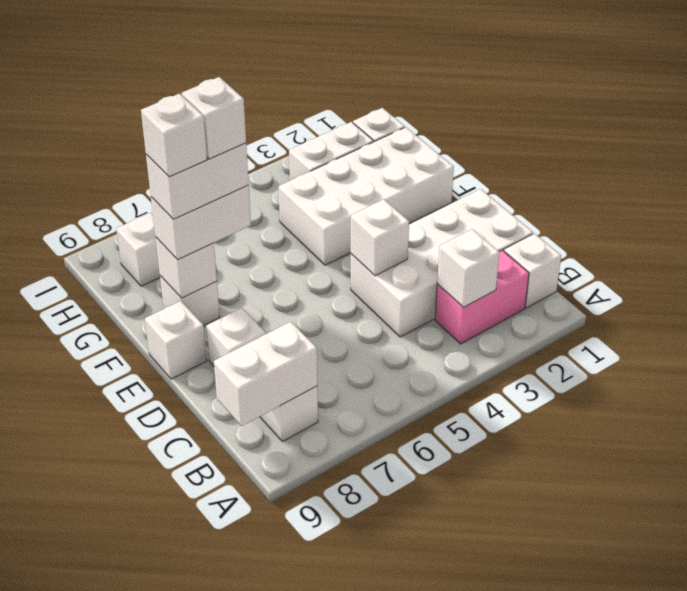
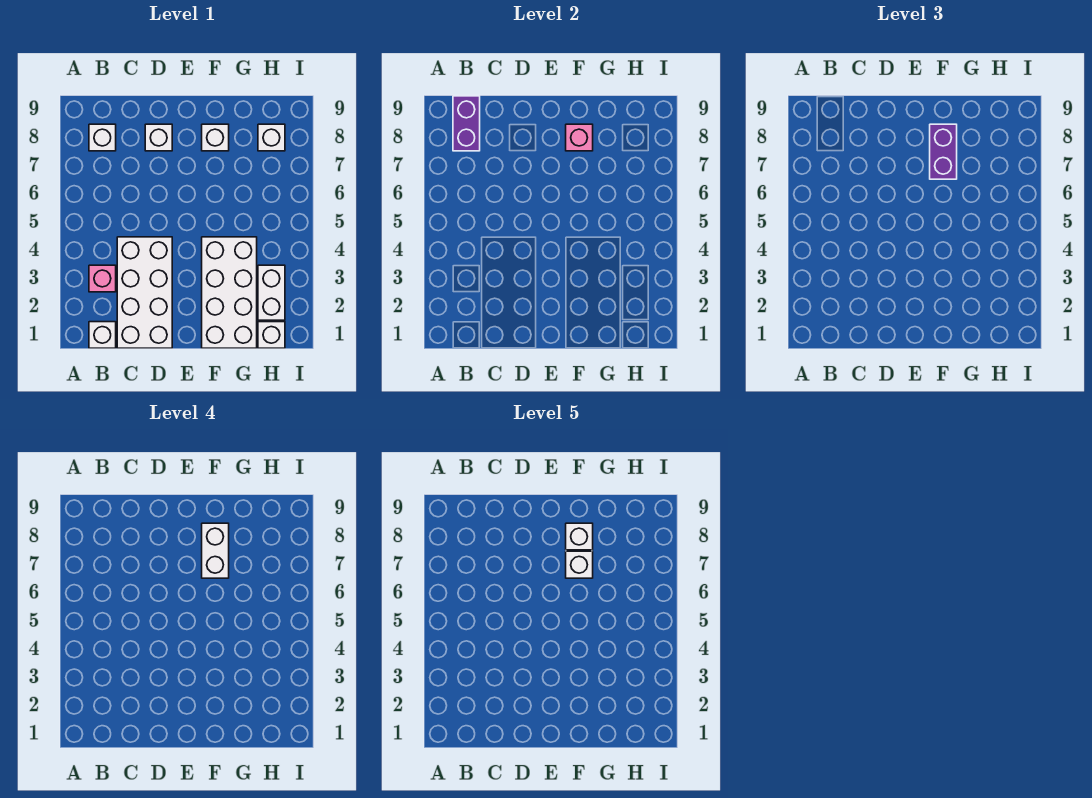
pink brick B2:B3 level 1 -> pink brick B3 level 1
white brick B3 level 2 -> none
white brick B8:B9 level 2 -> purple brick B8:B9 level 2
white brick D4 level 2 -> none
white brick E9 level 1 -> none
white brick F7:F8 level 3 -> purple brick F7:F8 level 3
white brick F8 level 2 -> pink brick F8 level 2

